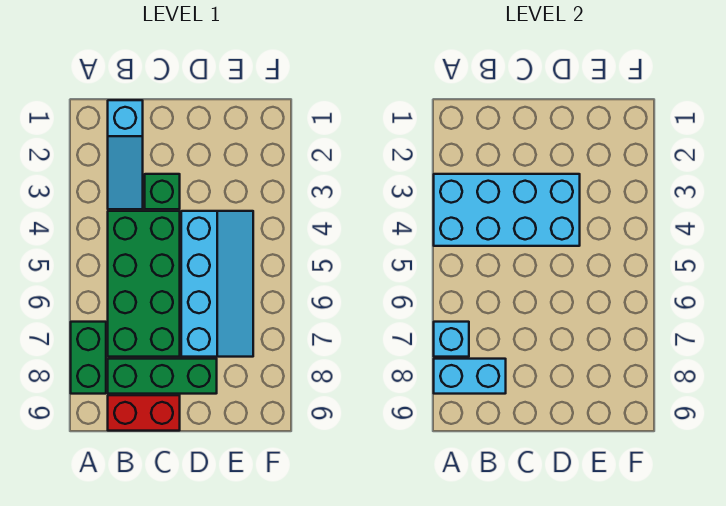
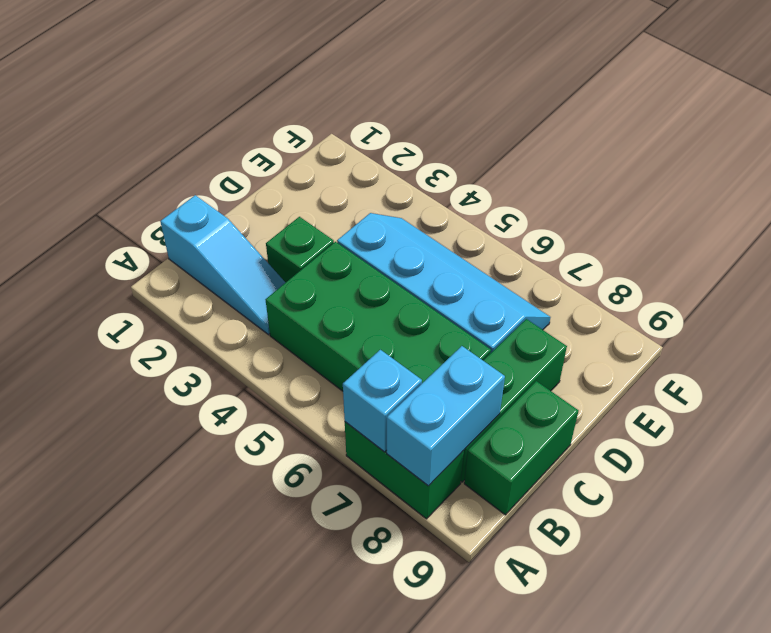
cyan brick A3:D4 level 2 -> none
red brick B9:C9 level 1 -> green brick B9:C9 level 1

